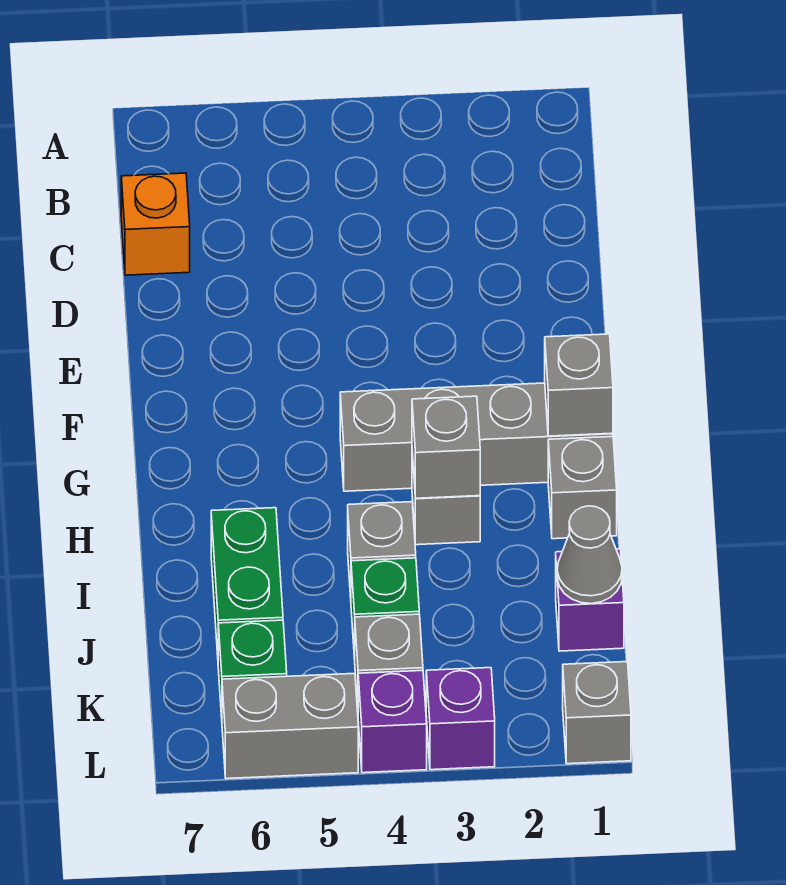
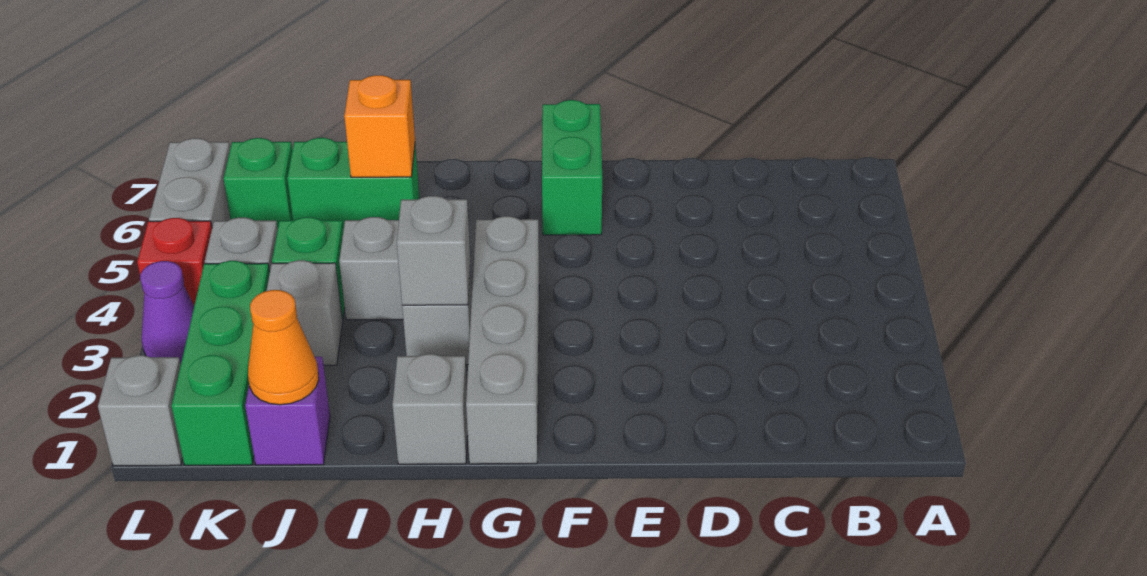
orange brick C7 level 1 -> orange brick I6 level 2
none -> green brick F6:F7 level 1
grey brick G1 level 2 -> grey brick J3 level 1
grey cone J1 level 2 -> orange cone J1 level 2
none -> green brick K1:K3 level 1
purple brick L3 level 1 -> purple cone L3 level 1
purple brick L4 level 1 -> red brick L4 level 1

